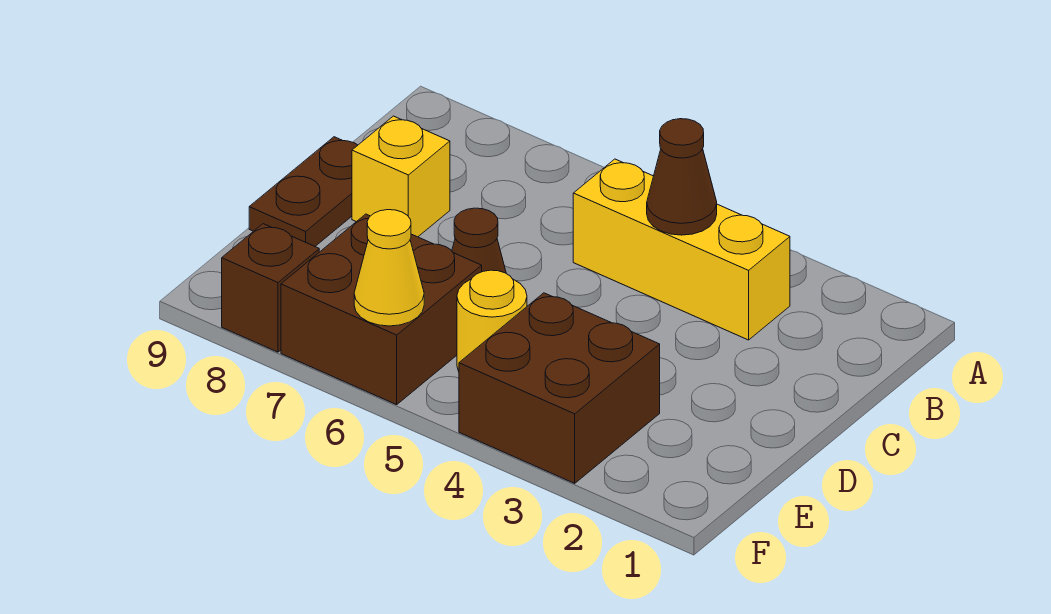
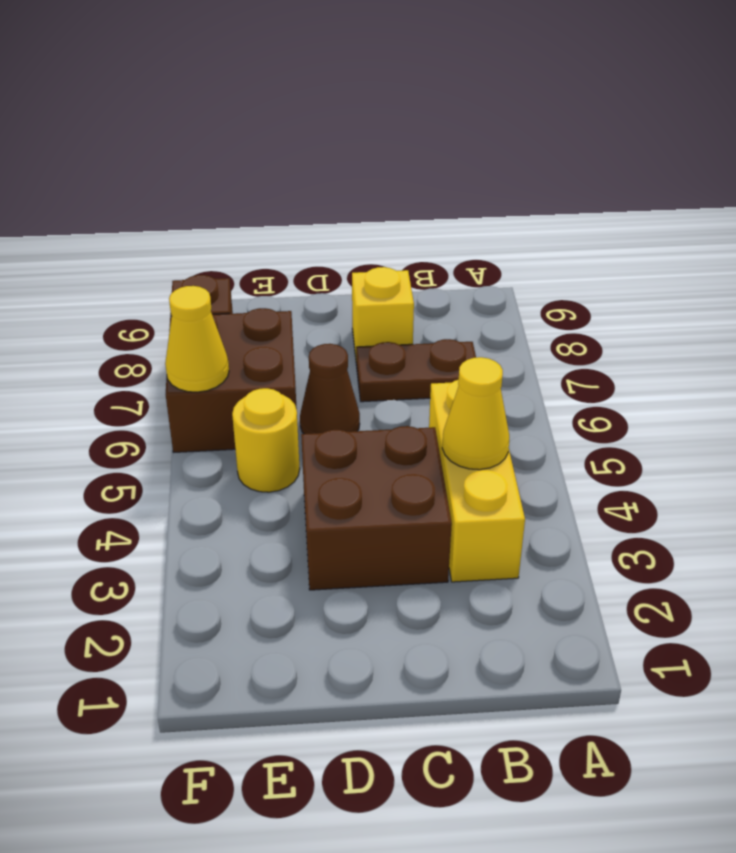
brown cone B4 level 2 -> yellow cone B4 level 2
brown plate C9:D9 level 1 -> brown plate B7:C7 level 1
brown brick E3:F4 level 1 -> brown brick C3:D4 level 1

